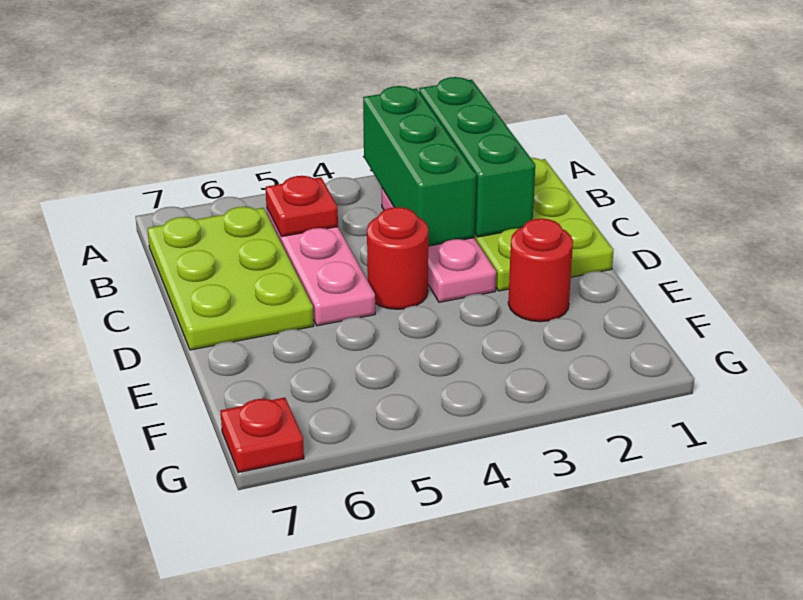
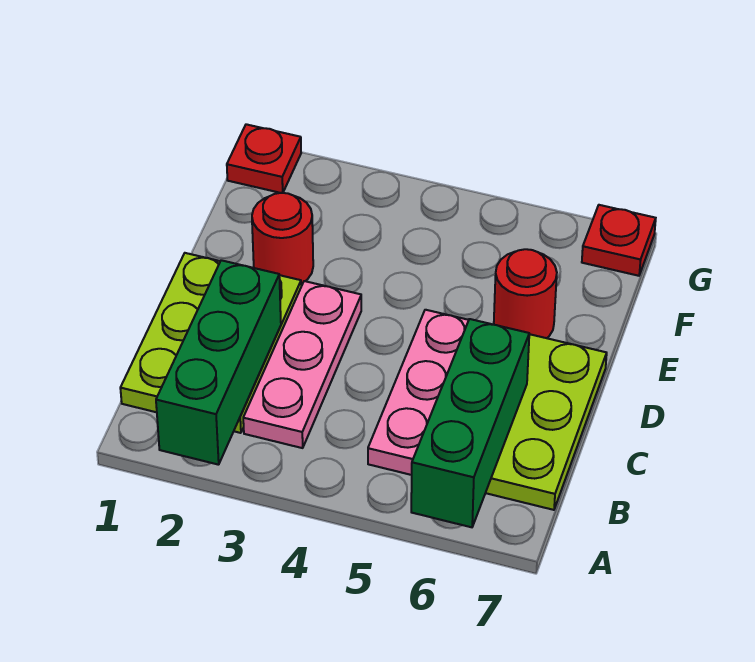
green brick A3:C3 level 2 -> green brick A6:C6 level 2
red plate B5 level 2 -> red plate G1 level 1
red round brick D4 level 1 -> red round brick E6 level 1

